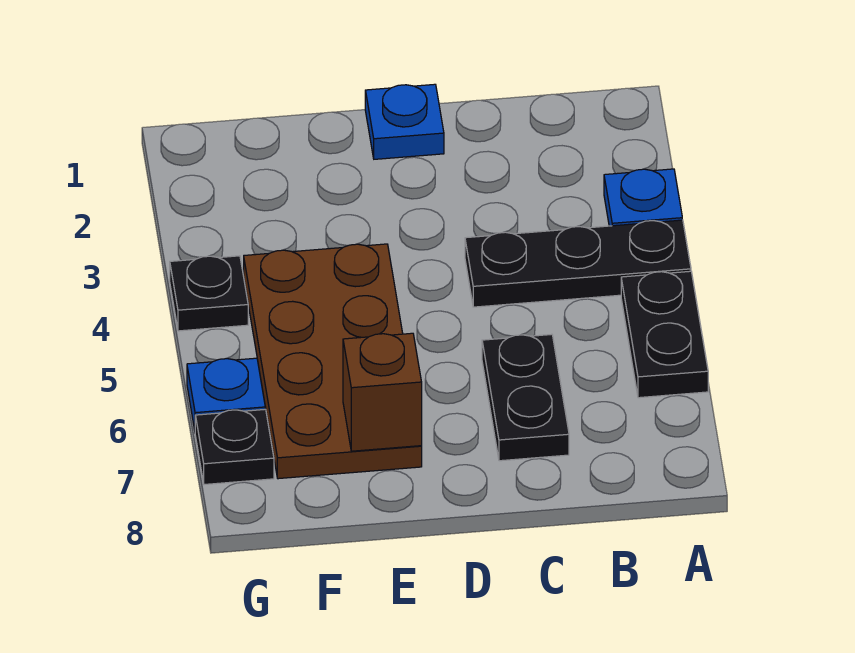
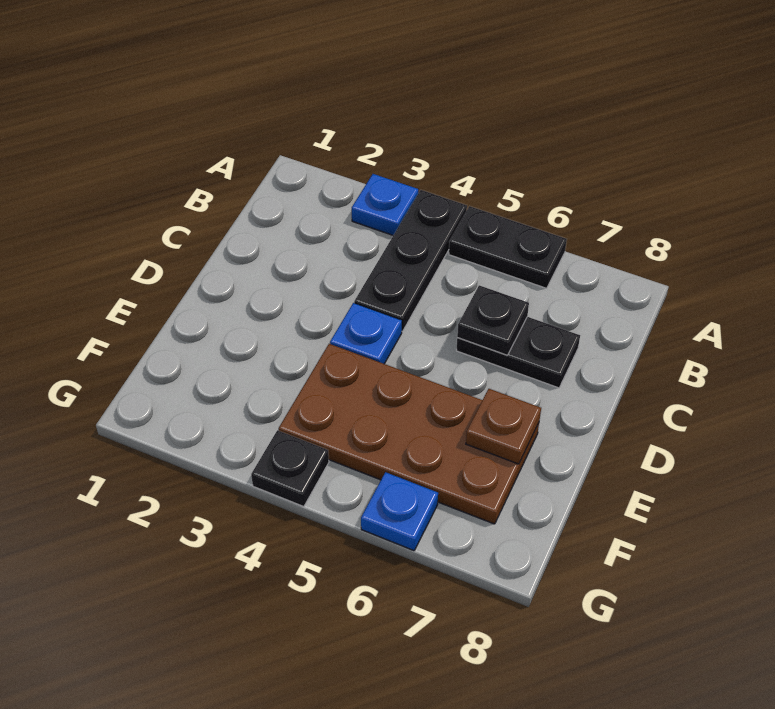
blue plate D1 level 1 -> blue plate D4 level 1
brown brick E7 level 2 -> brown plate E7 level 2
black plate G7 level 1 -> black plate C6 level 2

